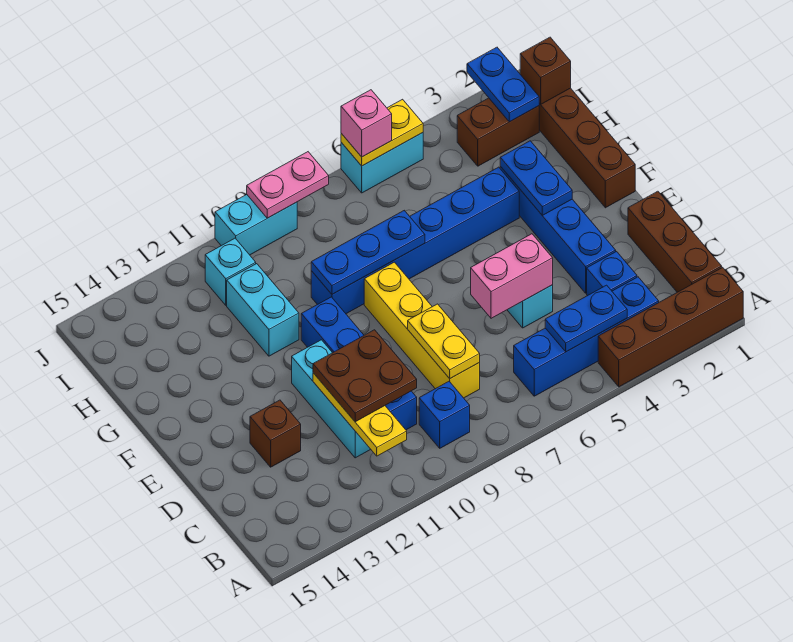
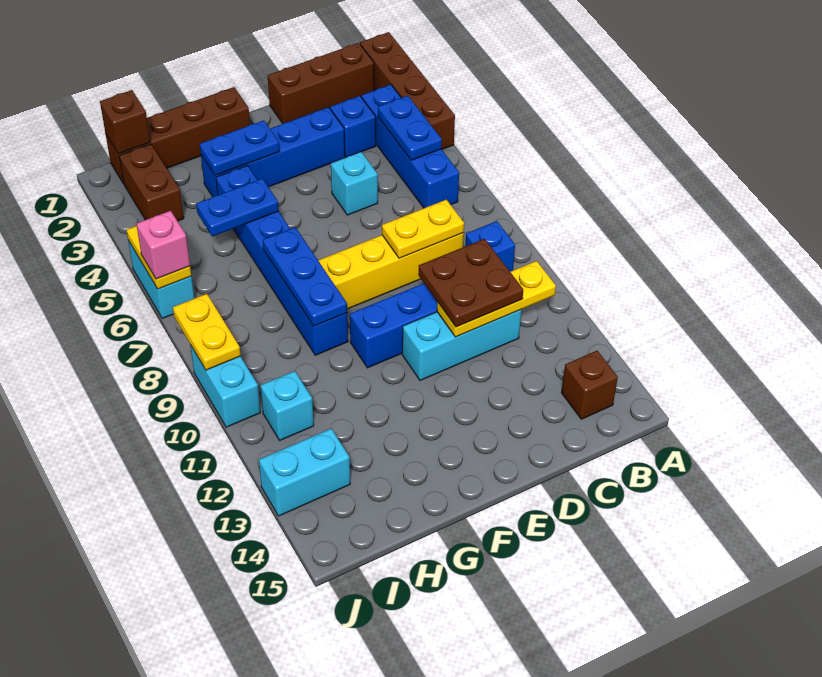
pink brick D5:D6 level 2 -> none
brown brick D13 level 1 -> brown brick B14 level 1
cyan brick G11:H11 level 1 -> cyan brick I13:J13 level 1
blue plate I2:J2 level 2 -> blue plate G5:H5 level 2
pink plate J8:J9 level 2 -> yellow plate J8:J9 level 2

